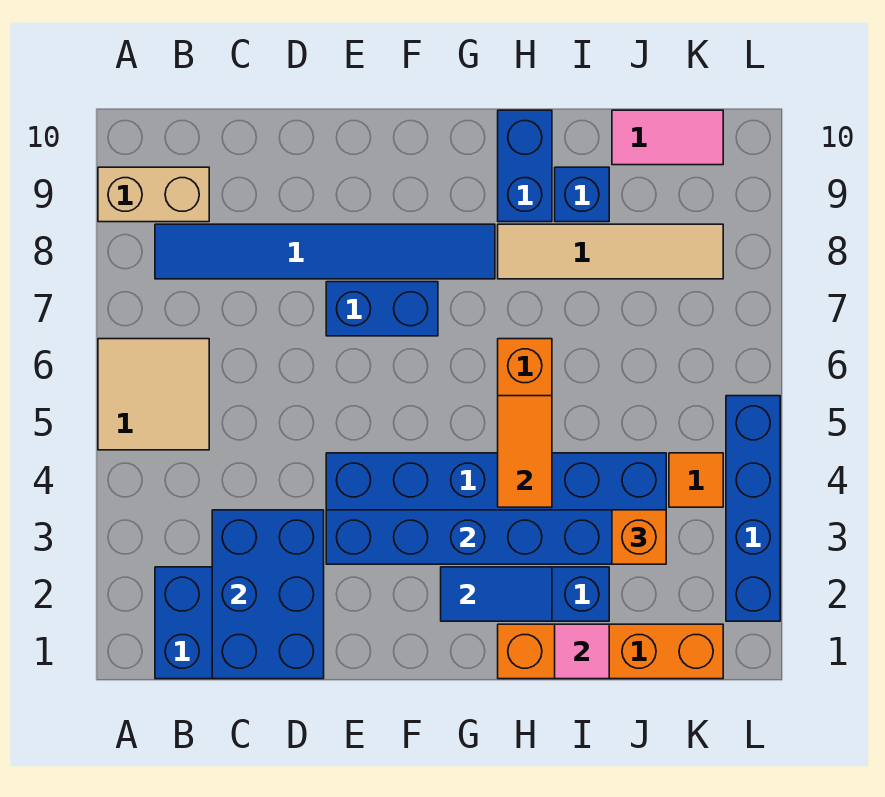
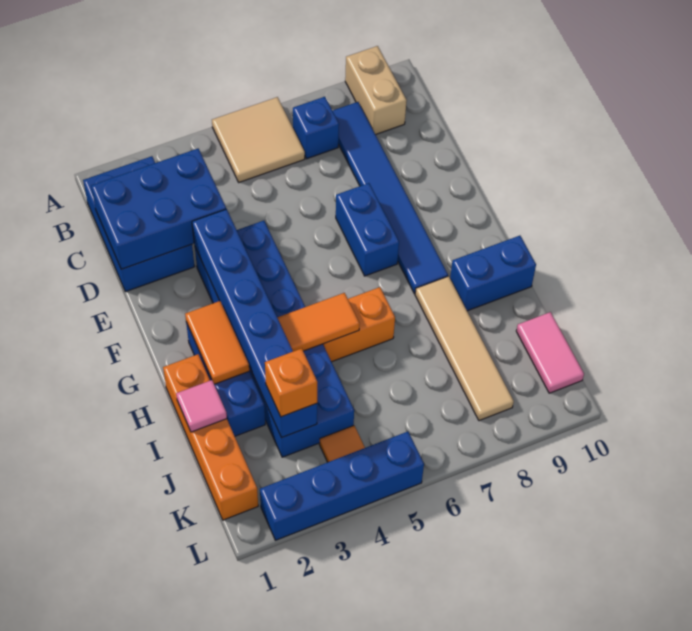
blue tile G2:H2 level 2 -> orange tile G2:H2 level 2
blue brick I9 level 1 -> blue brick B7 level 1

